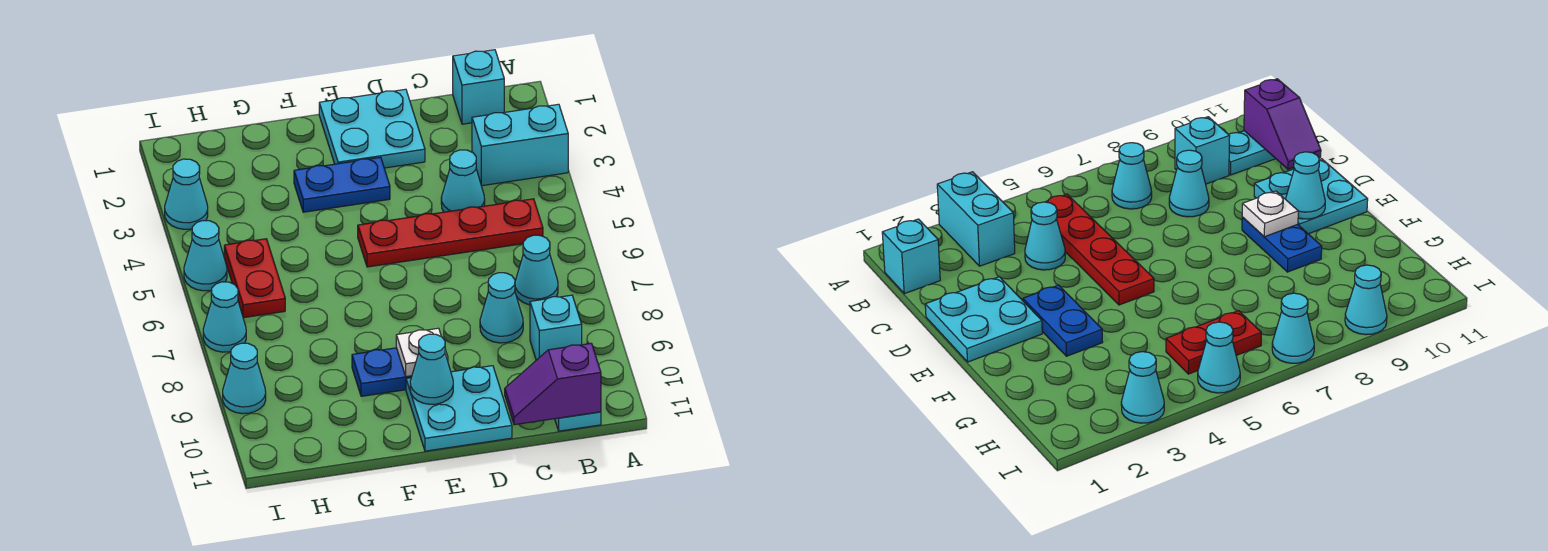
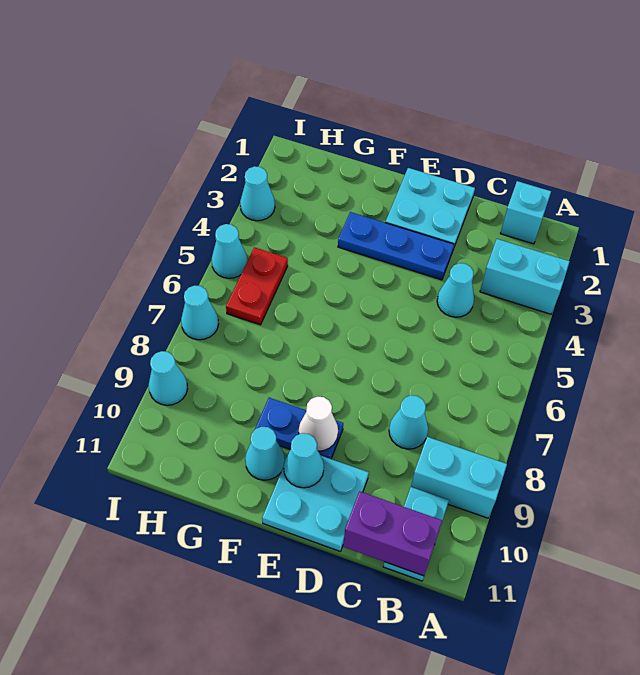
red plate B5:E5 level 1 -> none
cyan cone B7 level 1 -> cyan cone F10 level 1
cyan brick B9 level 1 -> cyan brick A9:B9 level 1
purple slope B11:C11 level 2 top B -> purple brick B11:C11 level 2
blue plate E3:F3 level 1 -> blue plate D3:F3 level 1
white plate E9 level 2 -> white cone E9 level 2

